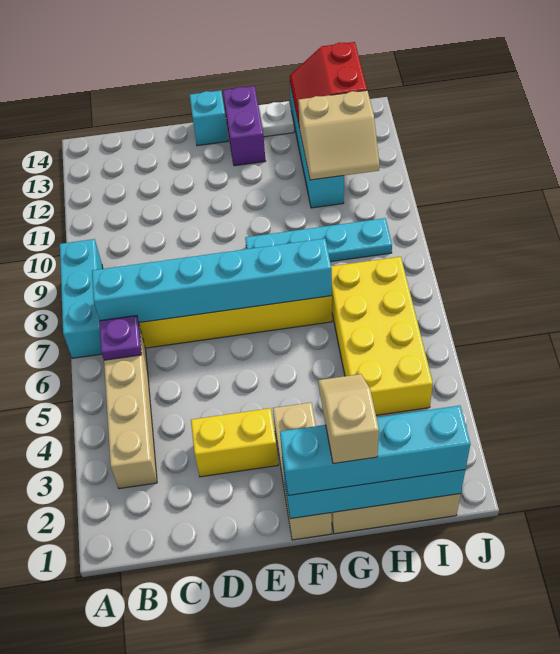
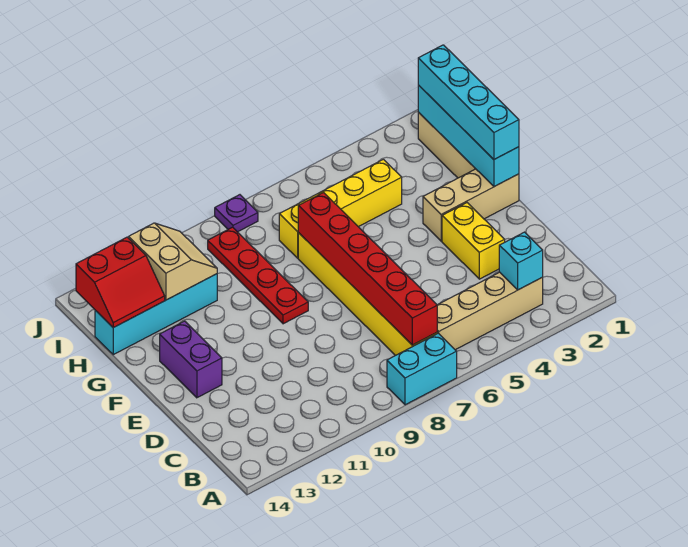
cyan brick A7:A9 level 1 -> cyan brick A7:A8 level 1
purple plate B6 level 2 -> purple plate J8 level 1
cyan brick B7:G7 level 2 -> red brick B7:G7 level 2
cyan brick E14 level 1 -> cyan brick B3 level 2
cyan plate F9:I9 level 1 -> red plate F9:I9 level 1
purple brick F13:F14 level 1 -> purple brick E13:F13 level 1
tan slope G1:G2 level 4 top 1 -> none
white plate G14 level 1 -> none
yellow brick H4:I7 level 1 -> yellow brick H4:H7 level 1

